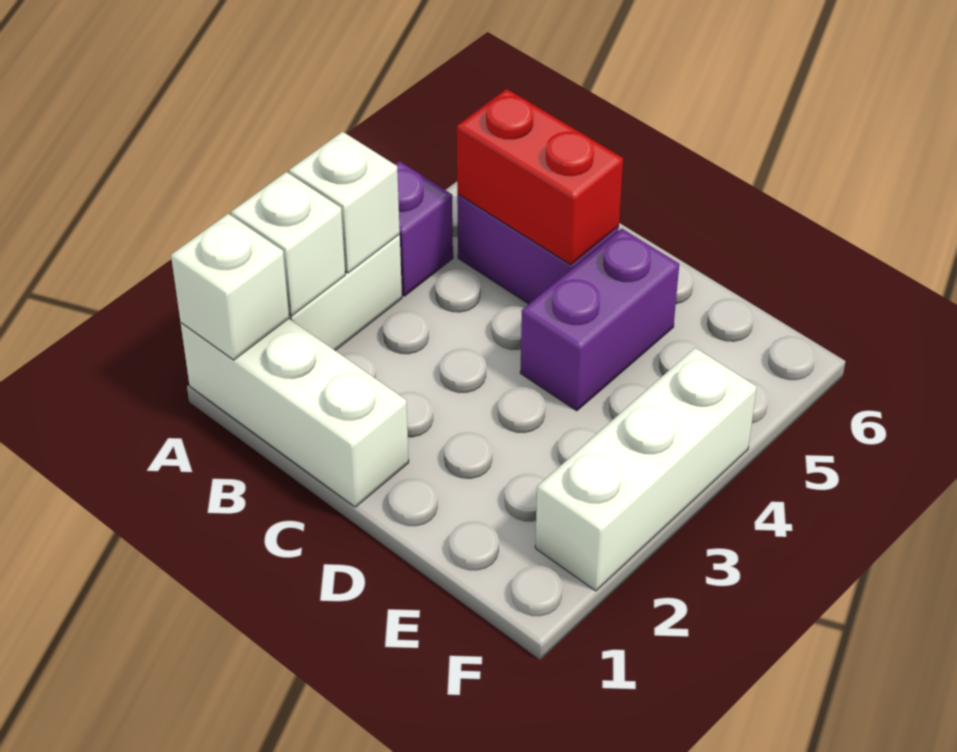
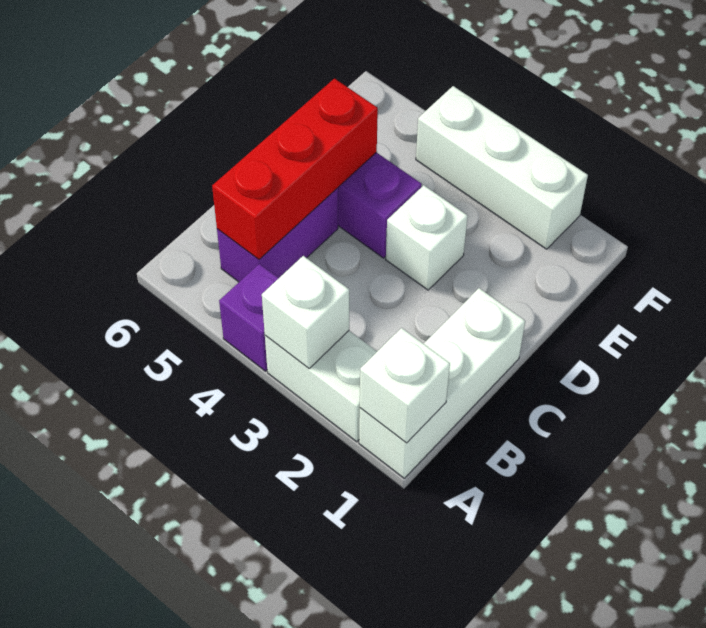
white brick A2 level 2 -> white brick D3 level 1
red brick B5:C5 level 2 -> red brick B5:D5 level 2

